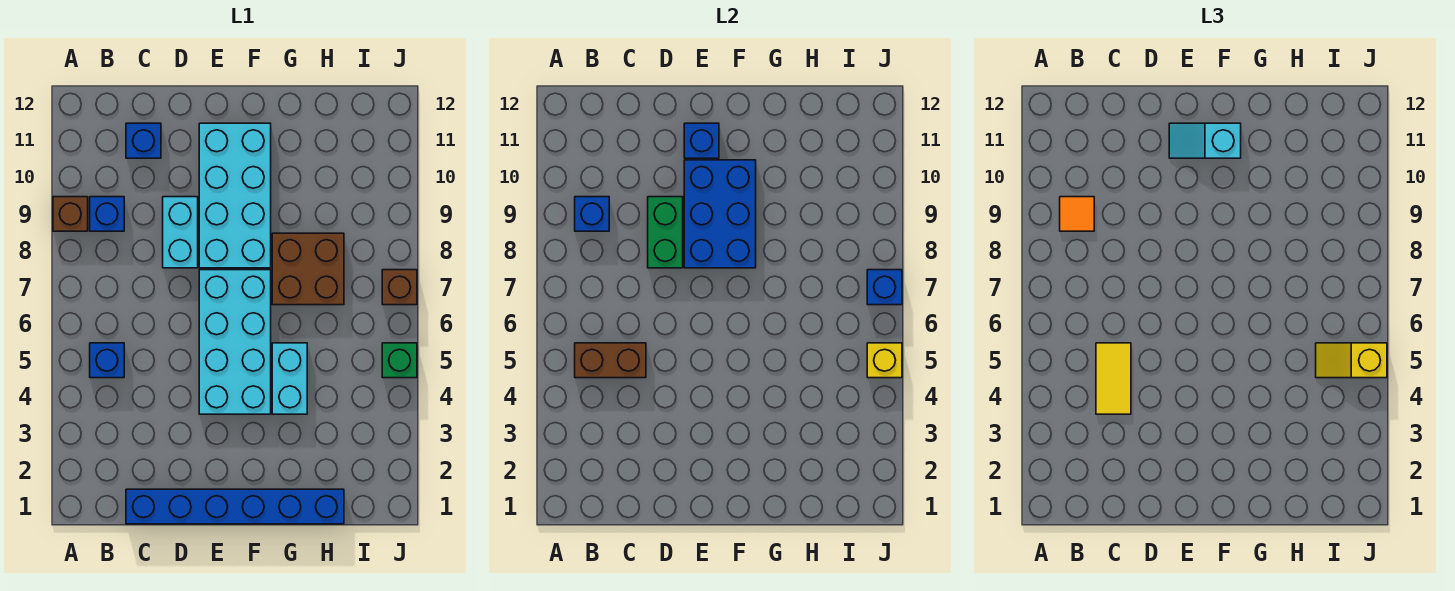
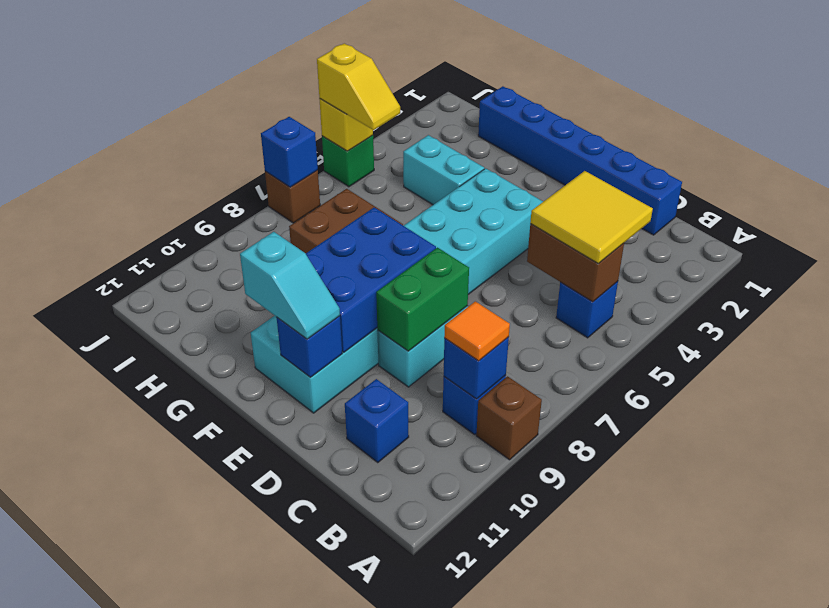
yellow tile C4:C5 level 3 -> yellow tile B4:C5 level 3
cyan brick G4:G5 level 1 -> cyan brick G4:H4 level 1

